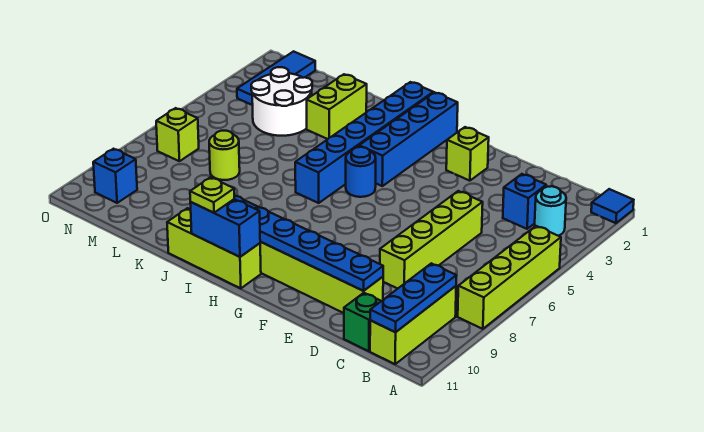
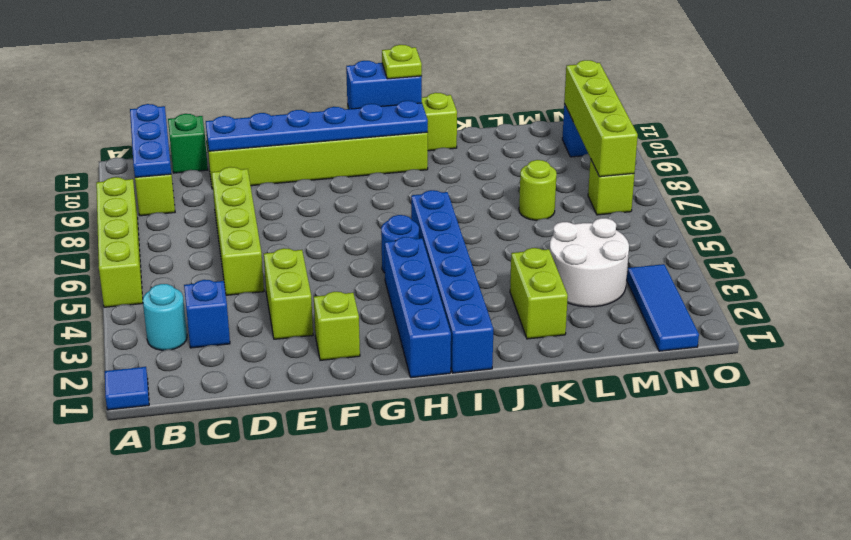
none -> lime brick E3:E4 level 1
none -> lime brick N7:N10 level 2

